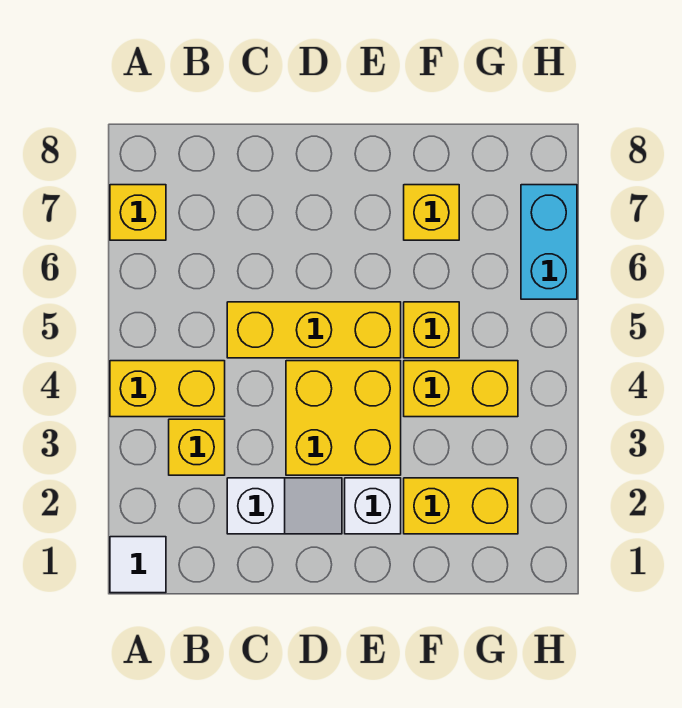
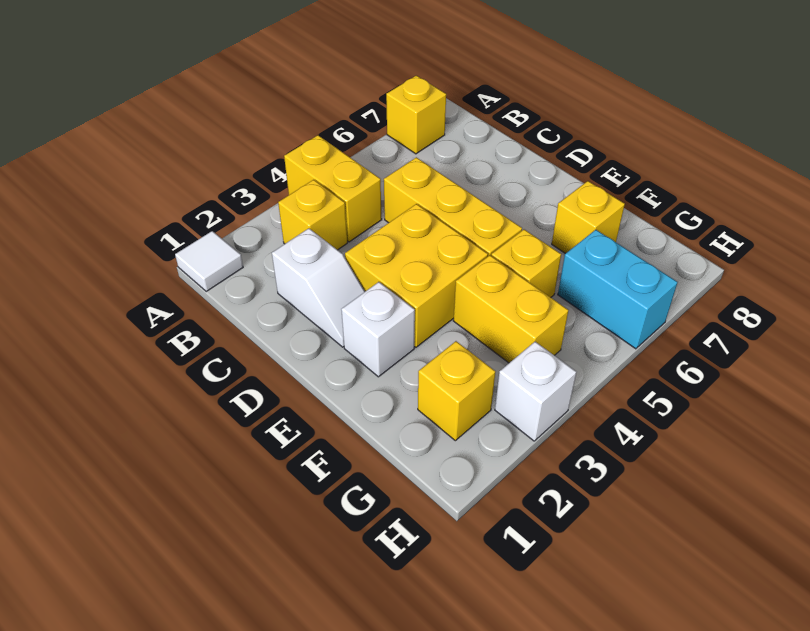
yellow brick F2:G2 level 1 -> yellow brick G2 level 1
none -> white brick H3 level 1
cyan brick H6:H7 level 1 -> cyan brick G6:H6 level 1

